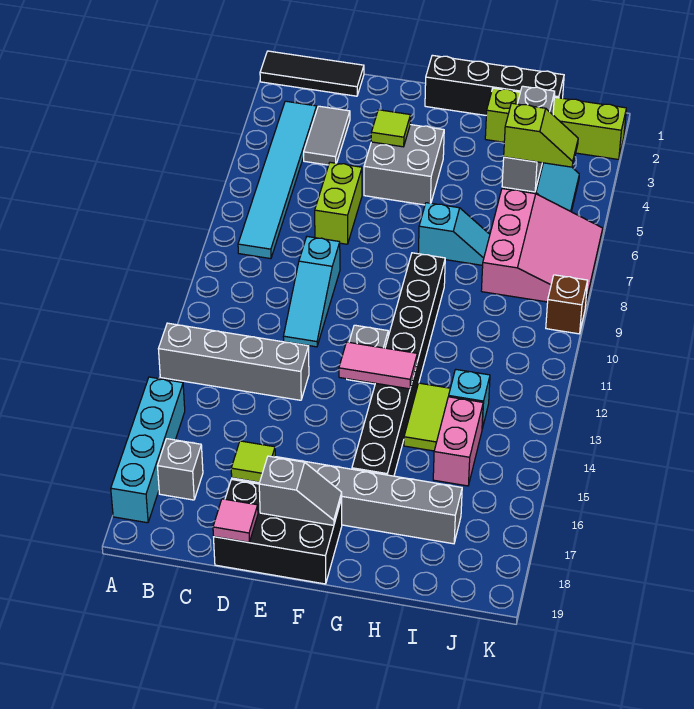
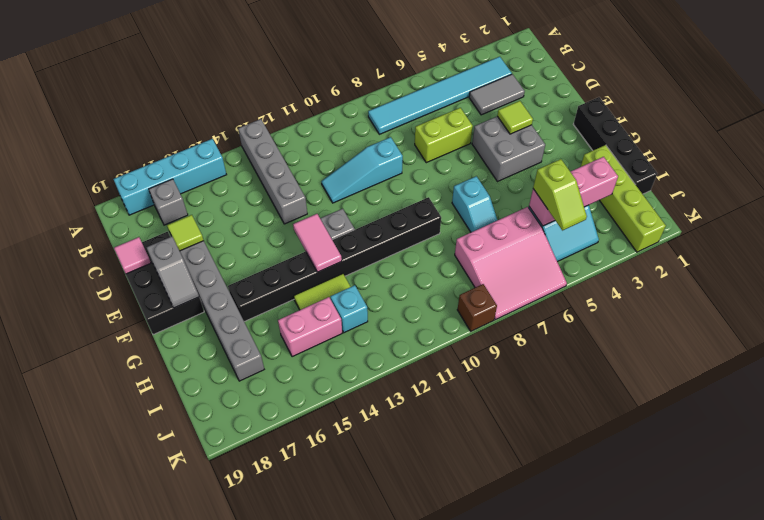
black tile A1:C1 level 1 -> none
grey brick I3:I5 level 2 -> pink brick I3:I5 level 2

